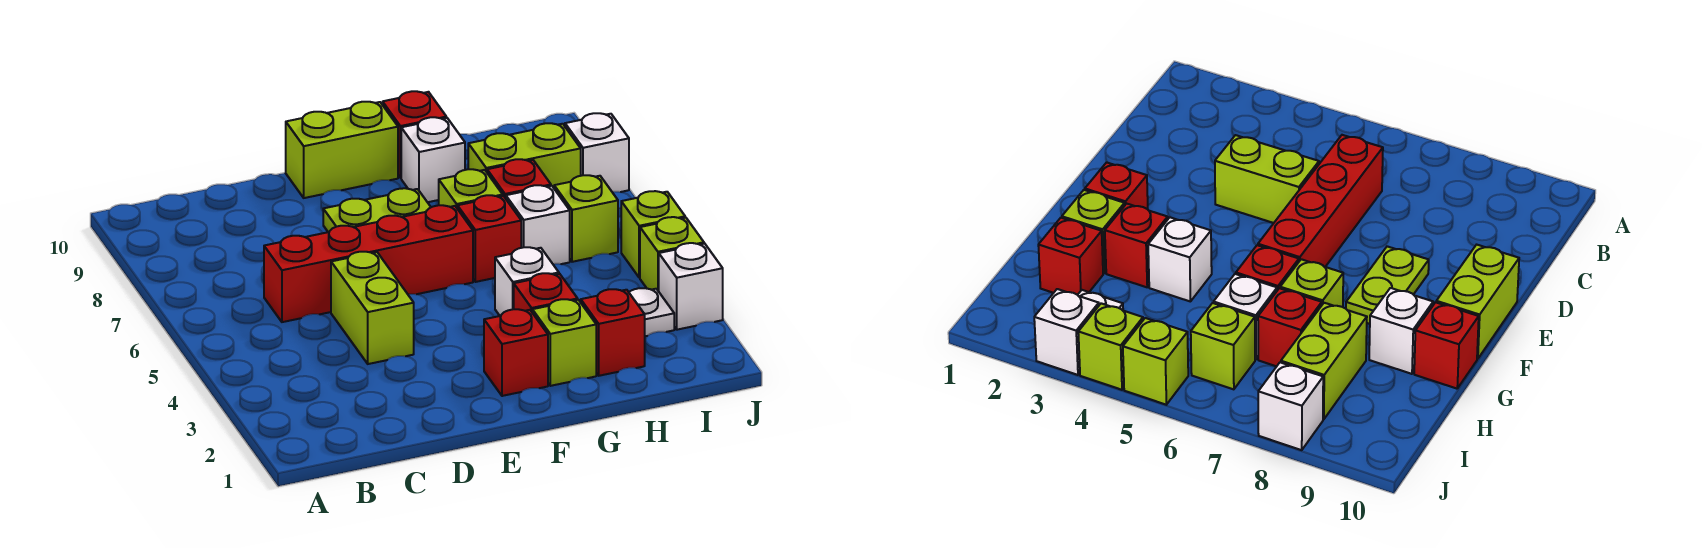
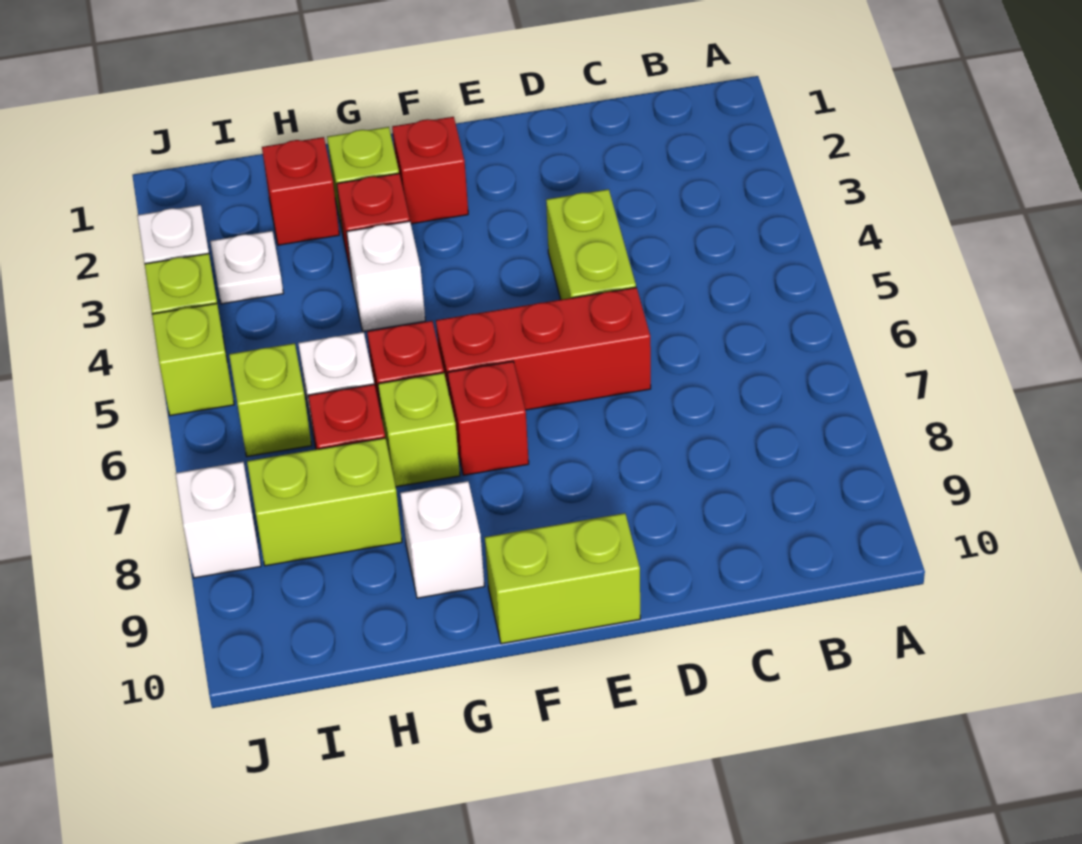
red brick C6:F6 level 1 -> red brick D6:F6 level 1
lime plate E8:F8 level 1 -> none
red brick G10 level 1 -> red brick F7 level 1

